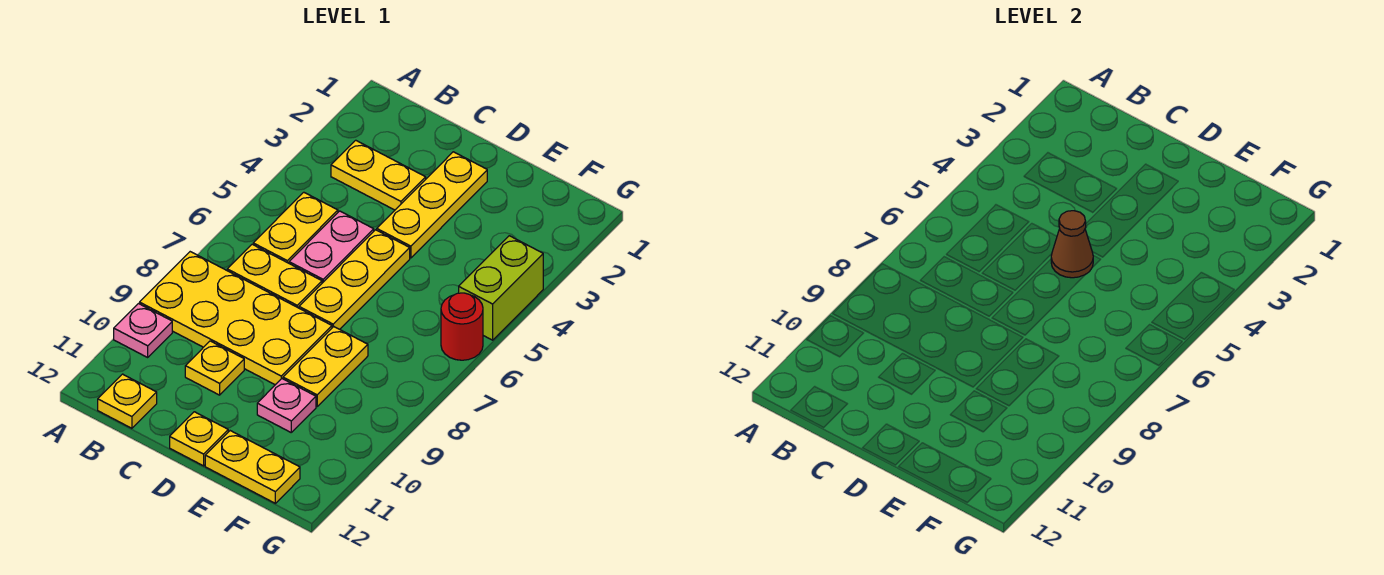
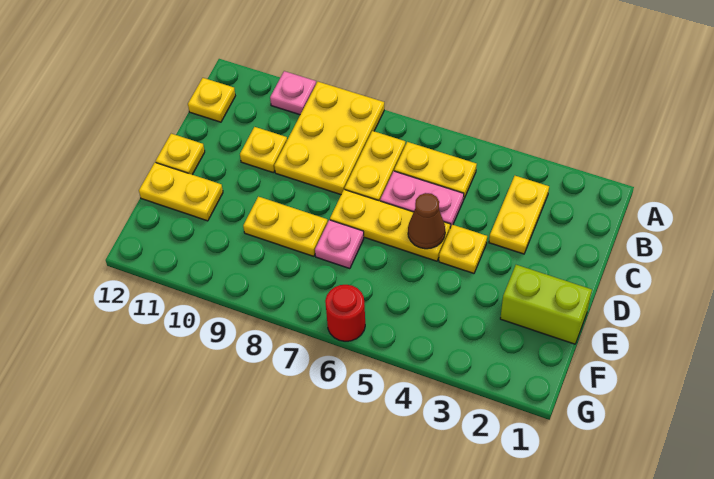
yellow plate A8:D9 level 1 -> yellow plate A8:C9 level 1
yellow plate D2:D4 level 1 -> yellow plate D4 level 1
pink plate E10 level 1 -> pink plate E7 level 1
yellow plate E12:F12 level 1 -> yellow plate E11:E12 level 1
lime brick G4:G5 level 1 -> lime brick E1:E2 level 1

